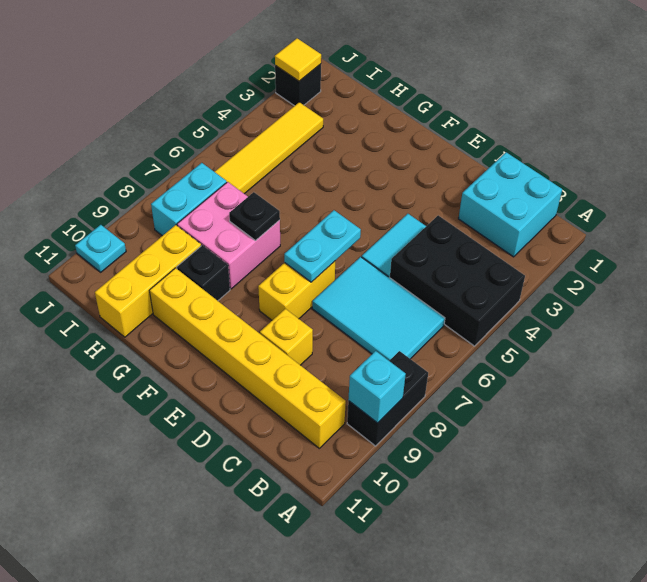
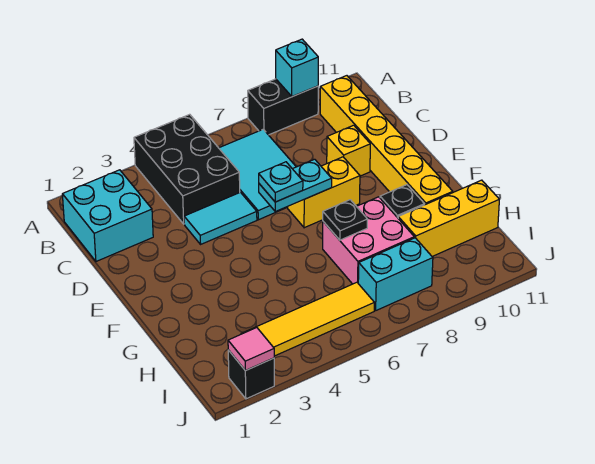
yellow tile J2 level 2 -> pink tile J2 level 2
cyan plate J10 level 1 -> cyan plate E6 level 3

